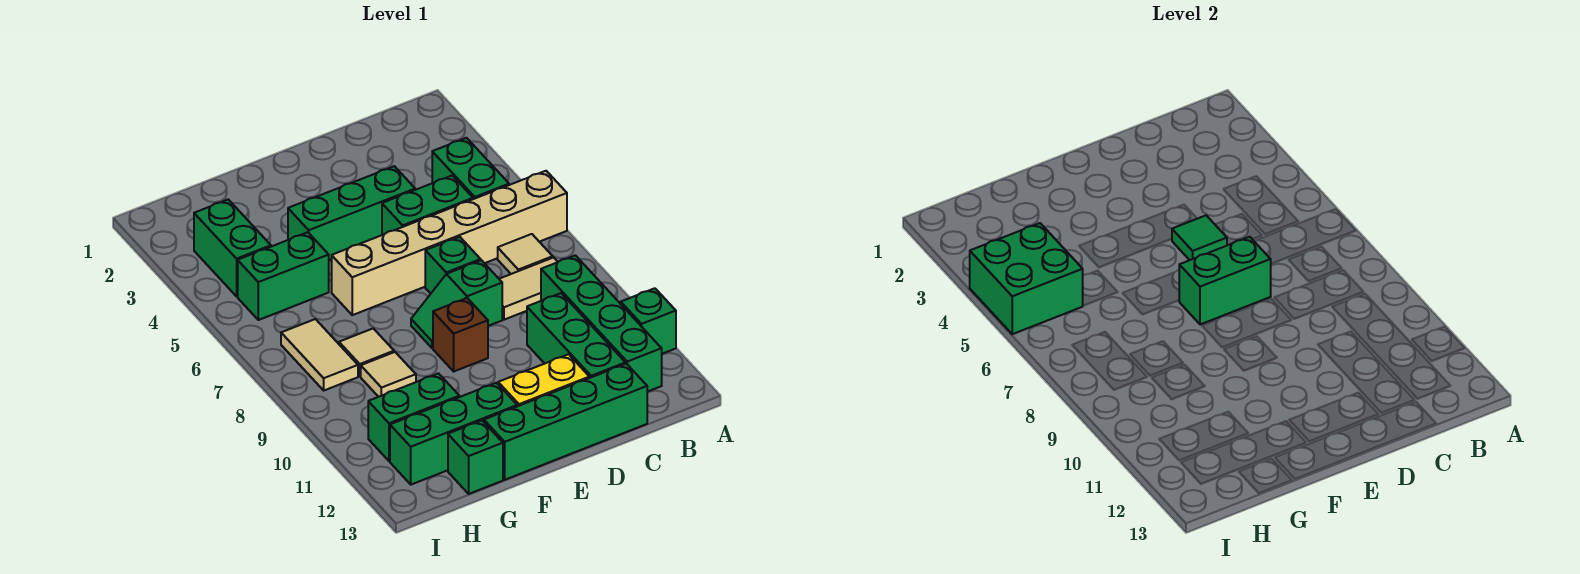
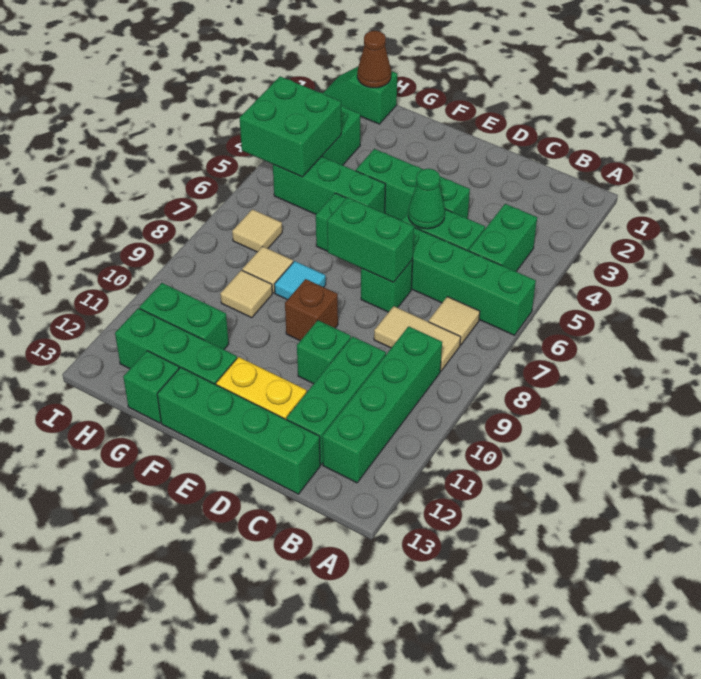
tan brick A6:F6 level 1 -> green brick A6:F6 level 1
green brick A11 level 1 -> green brick D10 level 1
green tile D5 level 2 -> green cone D5 level 2
green slope D8:E8 level 1 top D -> green slope H1:I1 level 1 top H
none -> cyan tile F8 level 1
green brick G5:H5 level 1 -> green brick F5:H5 level 1
none -> brown cone H1 level 2
tan tile H7:H8 level 1 -> tan tile H7 level 1

